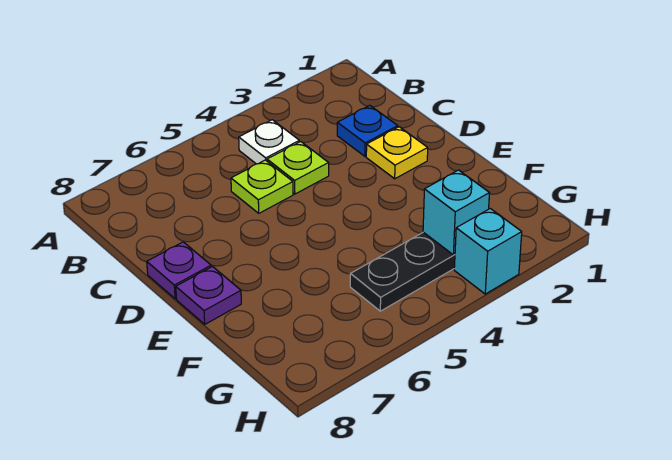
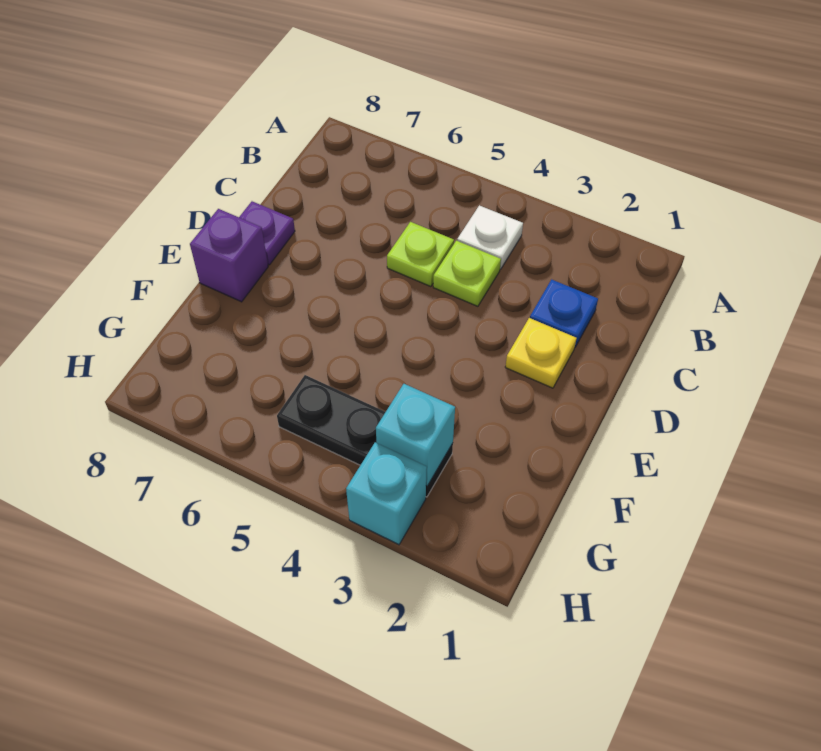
purple plate E8 level 1 -> purple brick E8 level 1

